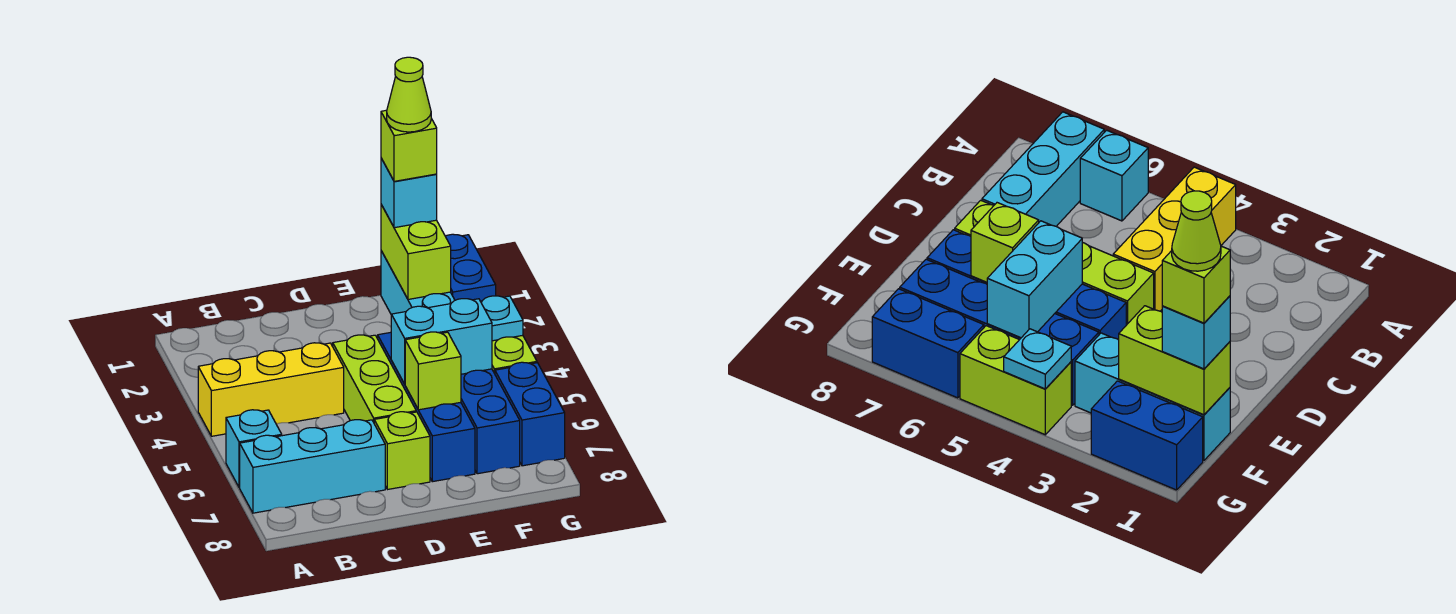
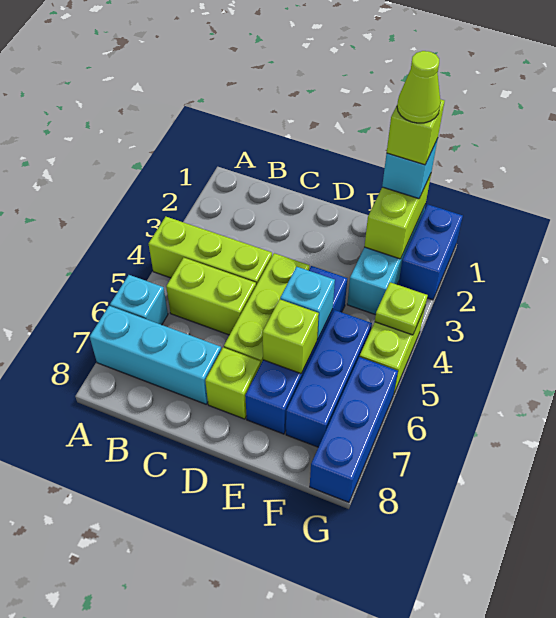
yellow brick A4:C4 level 1 -> lime brick A4:C4 level 1
none -> lime brick B5:C5 level 1
cyan brick E5:F5 level 2 -> cyan brick E5 level 2
blue brick F4:F7 level 1 -> blue brick F5:F7 level 1
cyan plate G4 level 2 -> lime plate G4 level 2
blue brick G6:G7 level 1 -> blue brick G6:G8 level 1

